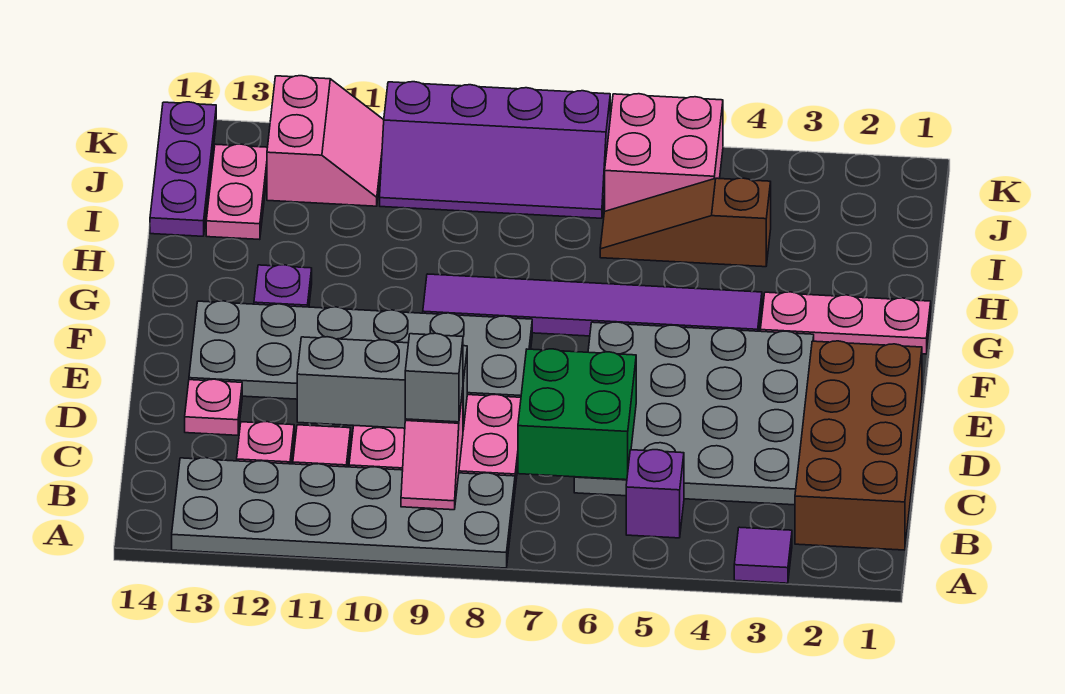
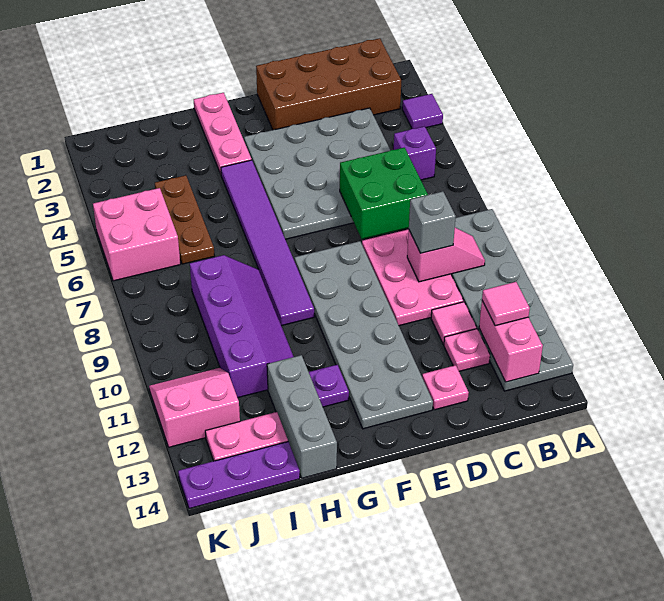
none -> pink brick B12:B13 level 2
none -> pink tile B12 level 3
grey brick D9:D11 level 2 -> grey brick H12:H14 level 1
brown slope I4:I6 level 1 top 4 -> brown plate I4:I6 level 1
purple slope J7:K10 level 1 top K -> purple slope H8:I11 level 1 top I

